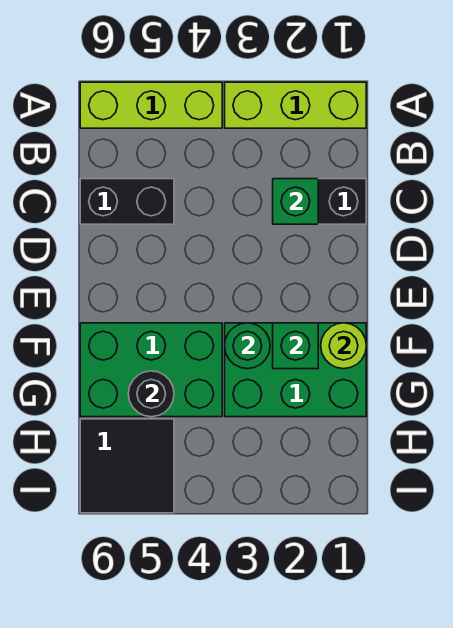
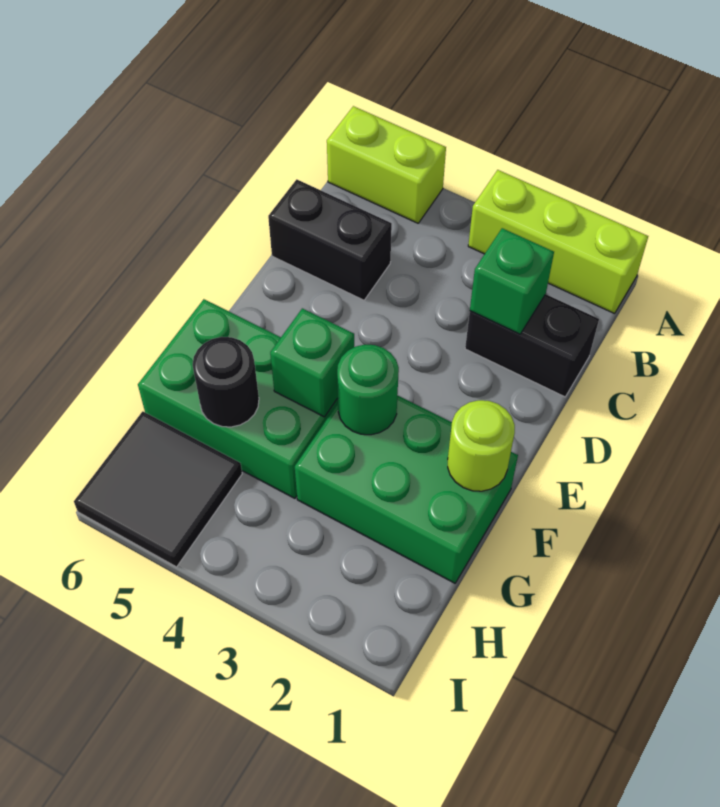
lime brick A4:A6 level 1 -> lime brick A5:A6 level 1
green brick F2 level 2 -> green brick F4 level 2

